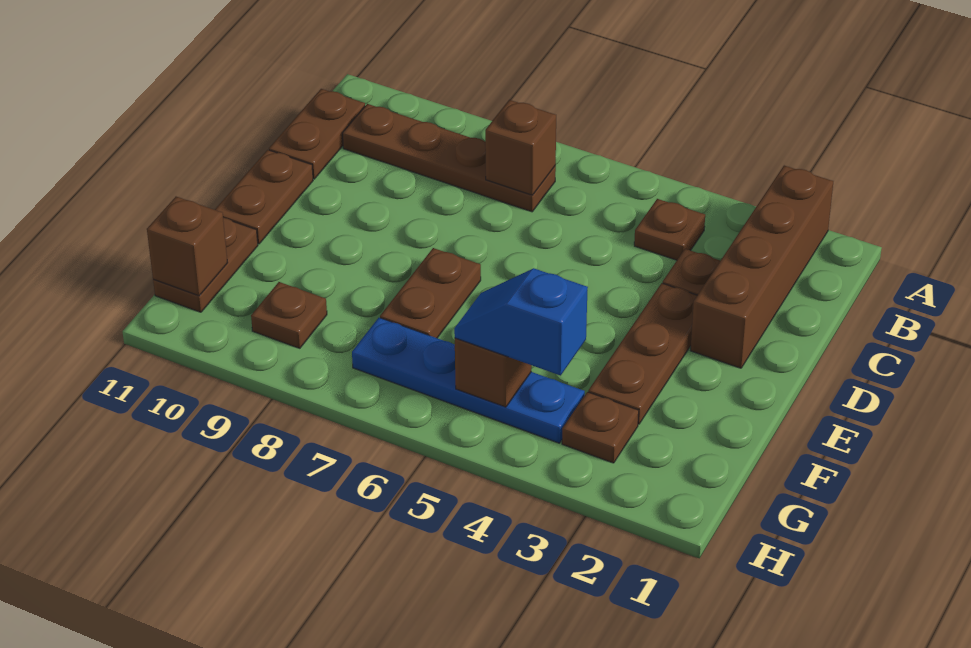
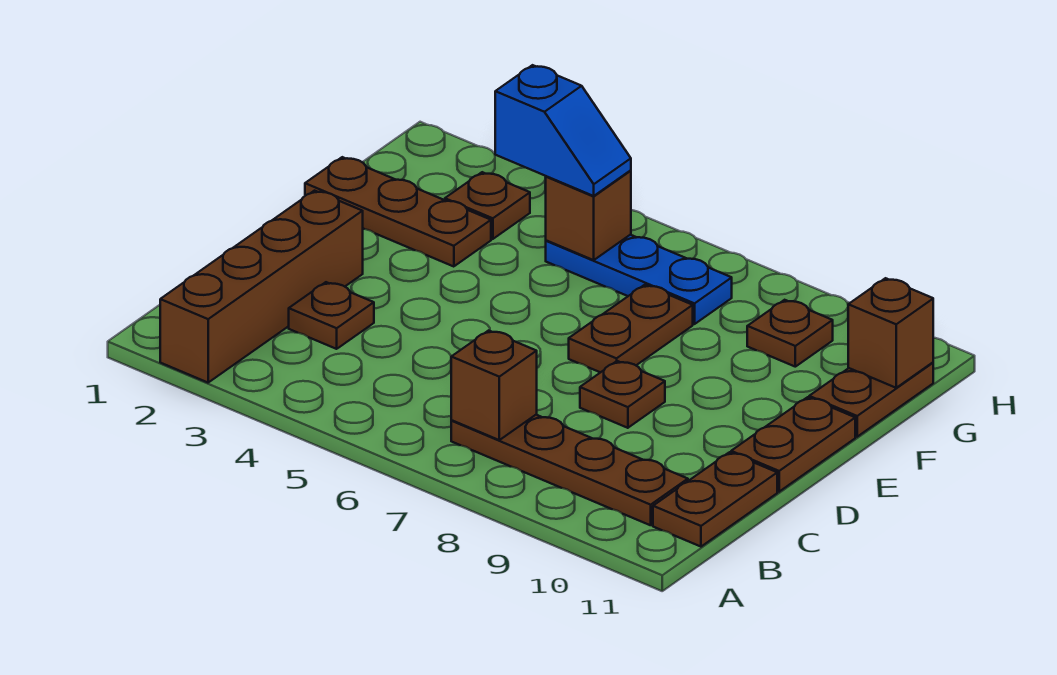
brown plate B4 level 1 -> brown plate D8 level 1
brown plate D3:F3 level 1 -> brown plate F1:F3 level 1
blue plate G4:G7 level 1 -> blue plate G5:G7 level 1

